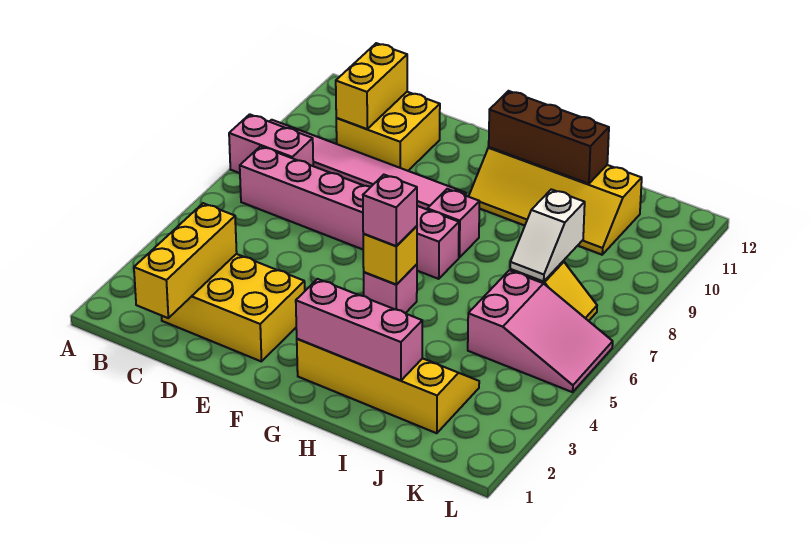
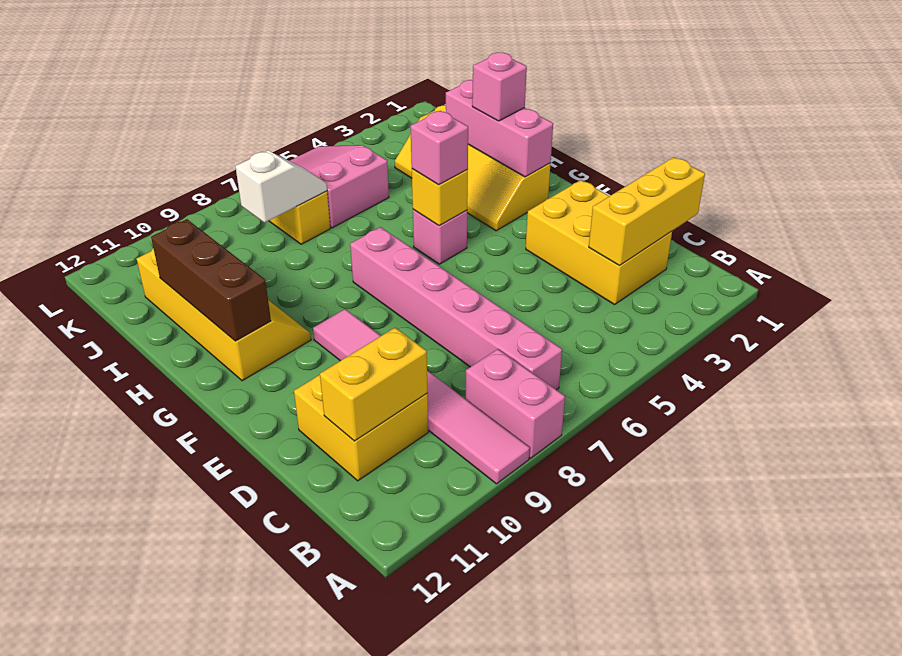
pink brick G8 level 1 -> pink brick H2 level 3

